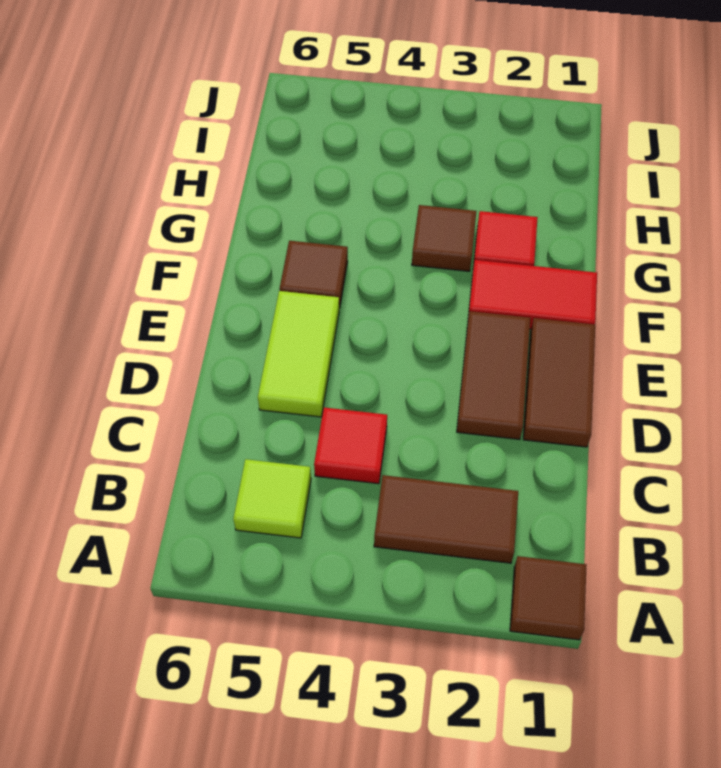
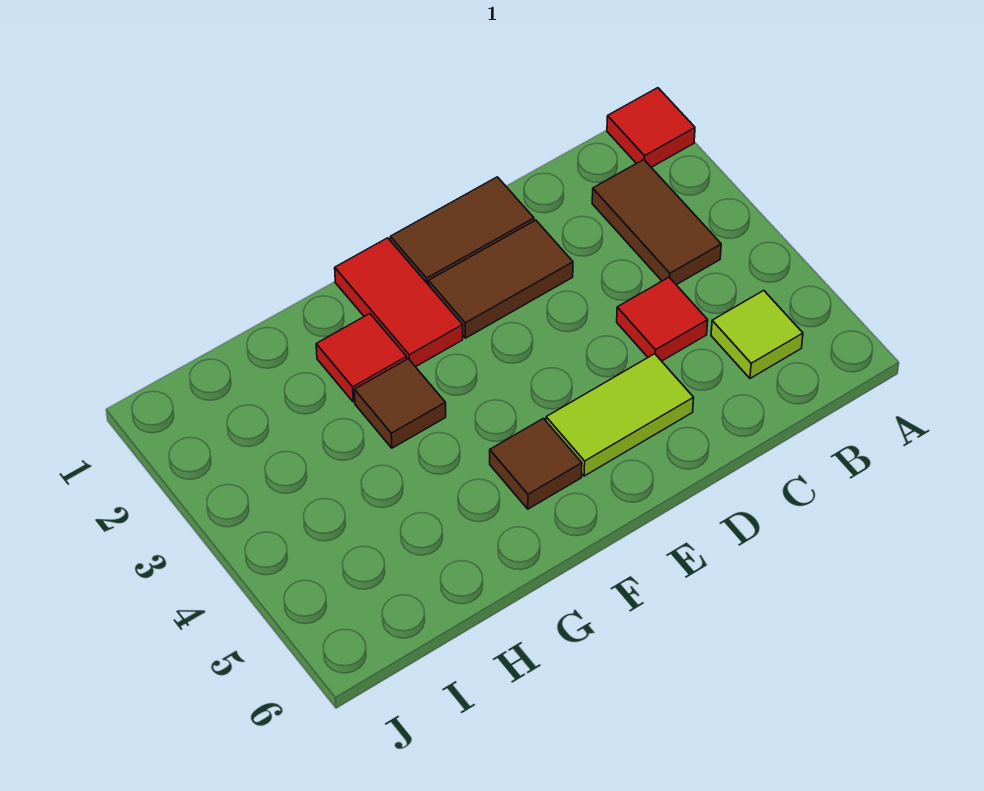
brown tile A1 level 1 -> red tile A1 level 1

